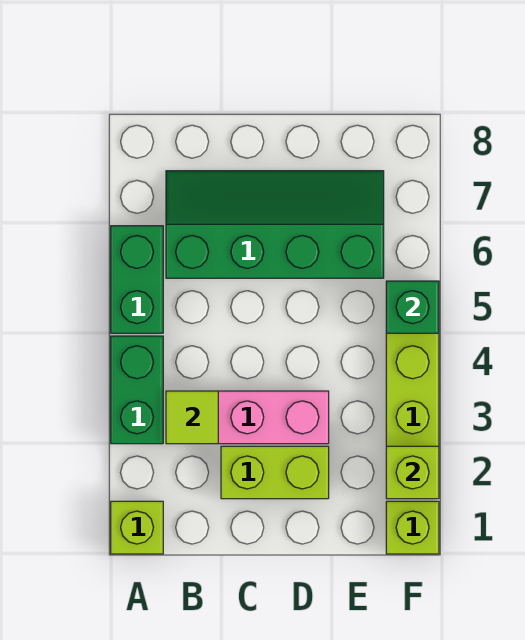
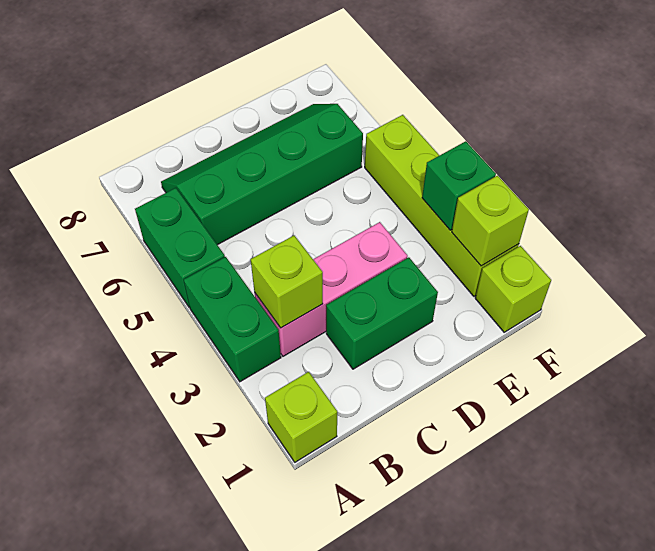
lime tile B3 level 2 -> lime brick B3 level 2
lime brick C2:D2 level 1 -> green brick C2:D2 level 1
green brick F5 level 2 -> green brick F3 level 2

